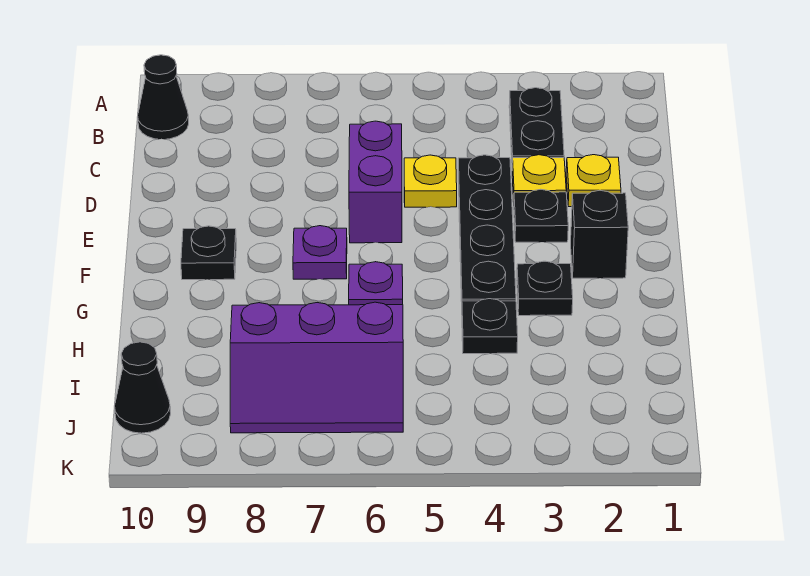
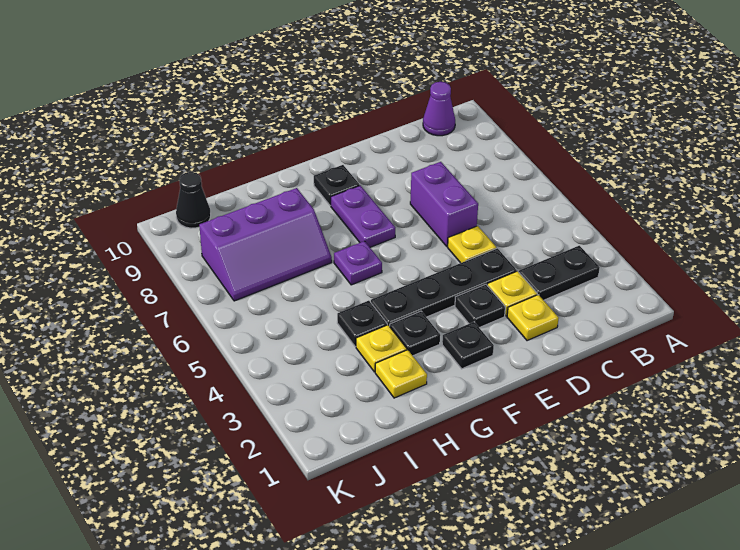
black cone B10 level 1 -> purple cone B10 level 1
purple brick D6:E6 level 1 -> purple brick D6:D7 level 1
black brick F2 level 1 -> black plate F2 level 1
purple plate F7 level 1 -> purple plate F7:F8 level 1
none -> yellow plate H2 level 1
none -> yellow plate H3 level 1
purple slope I6:J8 level 1 top I -> purple slope H7:J8 level 1 top 8

